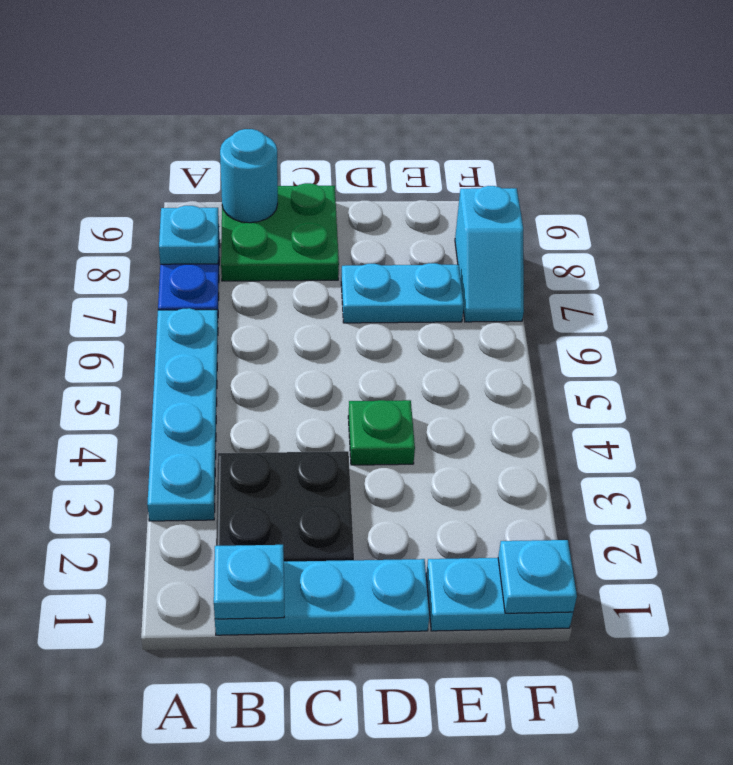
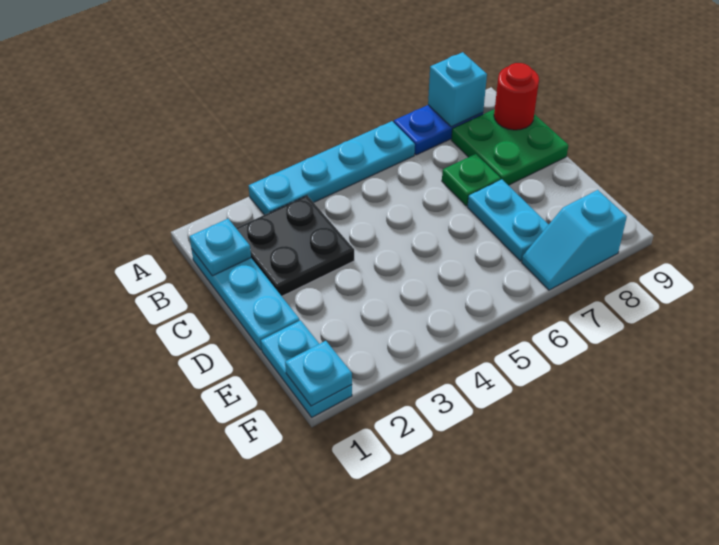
cyan plate A8 level 2 -> cyan brick A8 level 2
cyan round brick B9 level 2 -> red round brick B9 level 2
green plate D4 level 1 -> green plate C7 level 1

